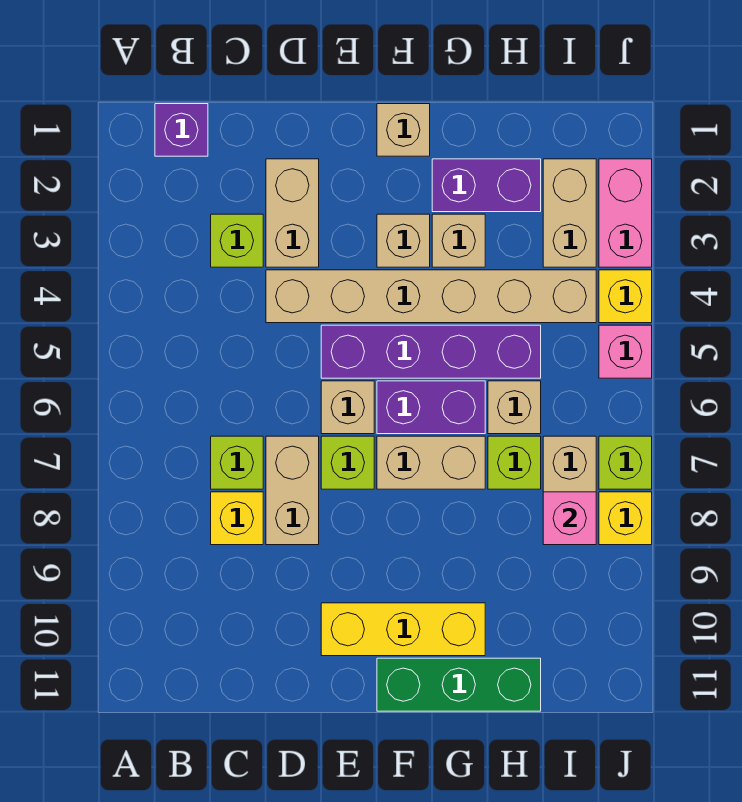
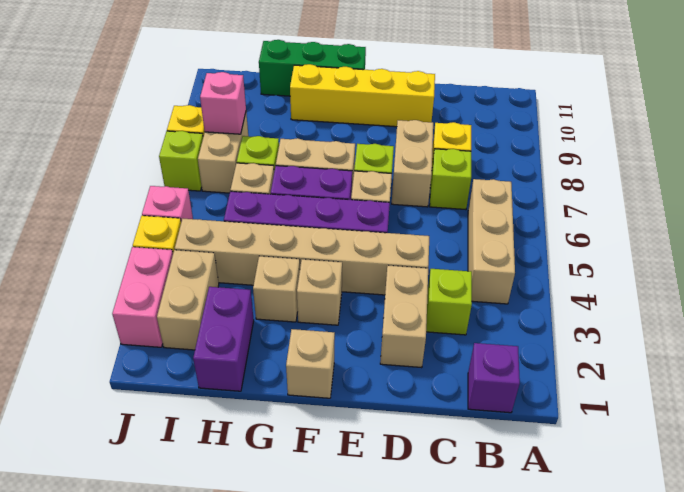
none -> tan brick B4:B6 level 1
yellow brick E10:G10 level 1 -> yellow brick D10:G10 level 1
purple brick G2:H2 level 1 -> purple brick H1:H2 level 1

